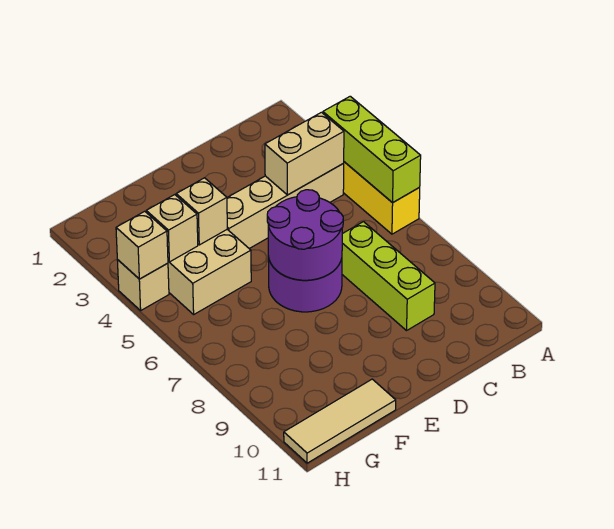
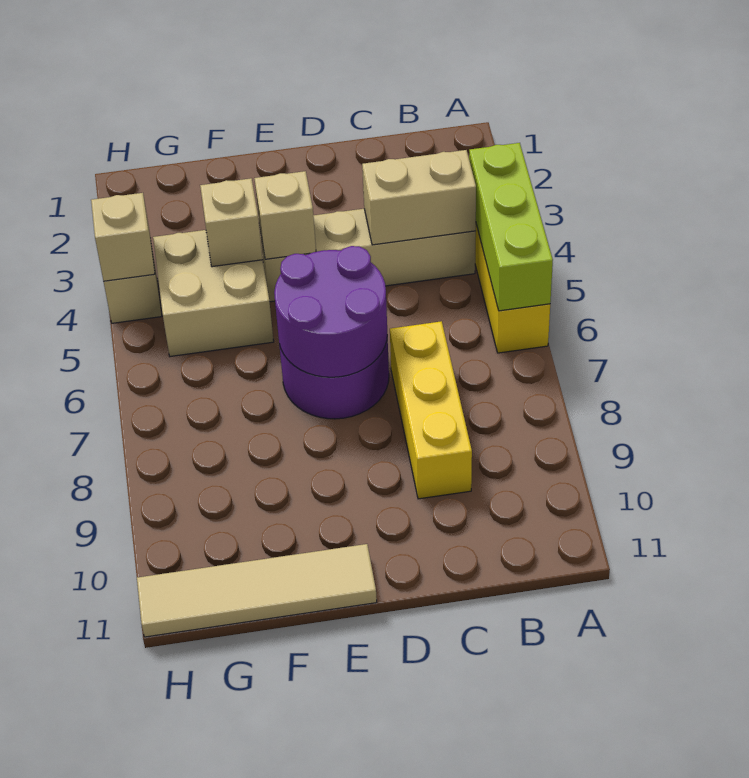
lime brick C7:C9 level 1 -> yellow brick C7:C9 level 1
tan tile F11:H11 level 1 -> tan tile E11:H11 level 1
tan brick G4 level 2 -> tan brick E4 level 2

